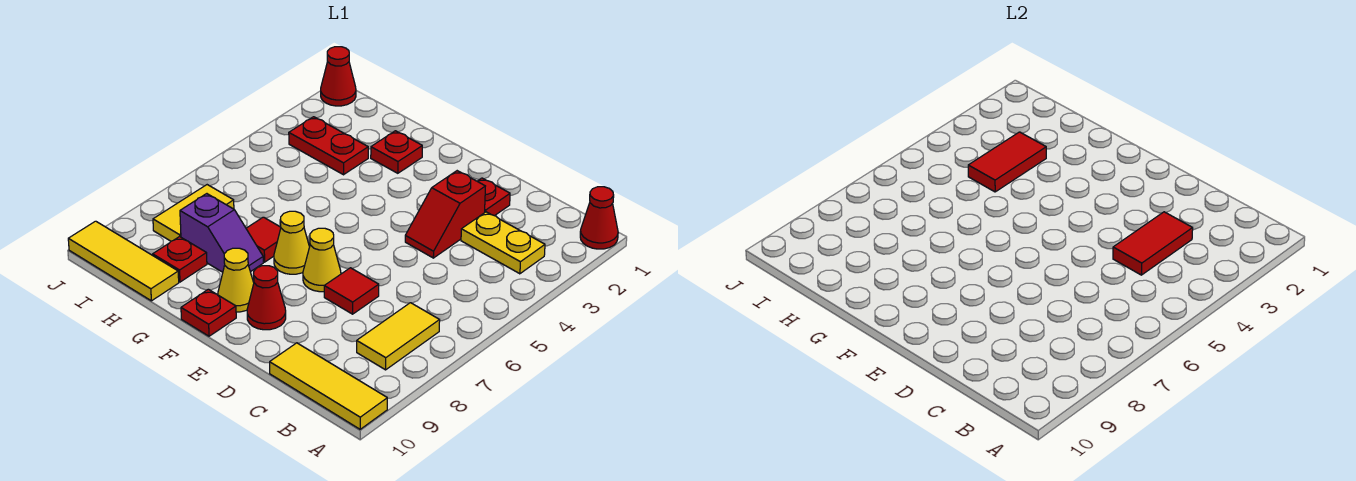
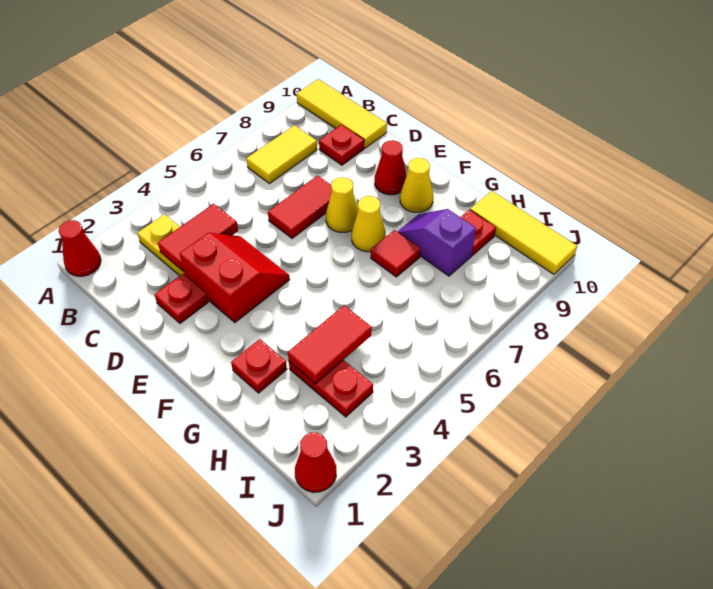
red slope D3:D4 level 1 top 3 -> red slope D3:E4 level 1 top 3
red tile D7 level 1 -> red tile D6:D7 level 1
red plate F10 level 1 -> red plate C9 level 1
yellow tile I7:I8 level 1 -> none

